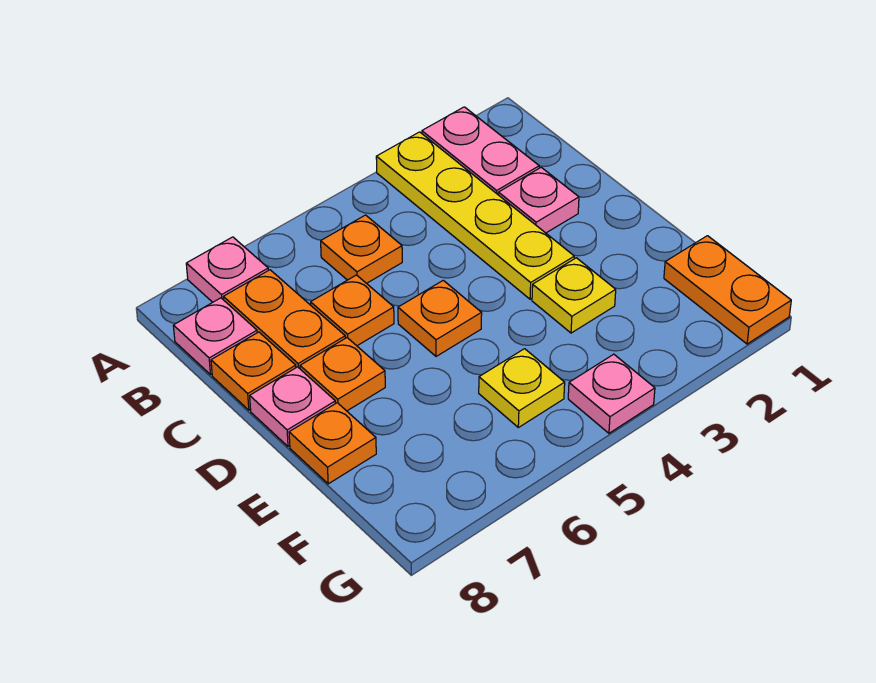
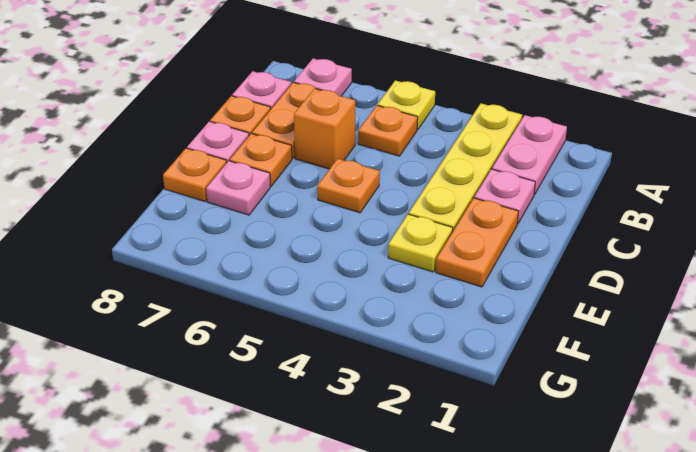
orange plate C6 level 1 -> orange brick C6 level 1
orange plate F1:G1 level 1 -> orange plate D2:E2 level 1
yellow plate F5 level 1 -> yellow plate A5 level 1
pink plate G4 level 1 -> pink plate E7 level 1

